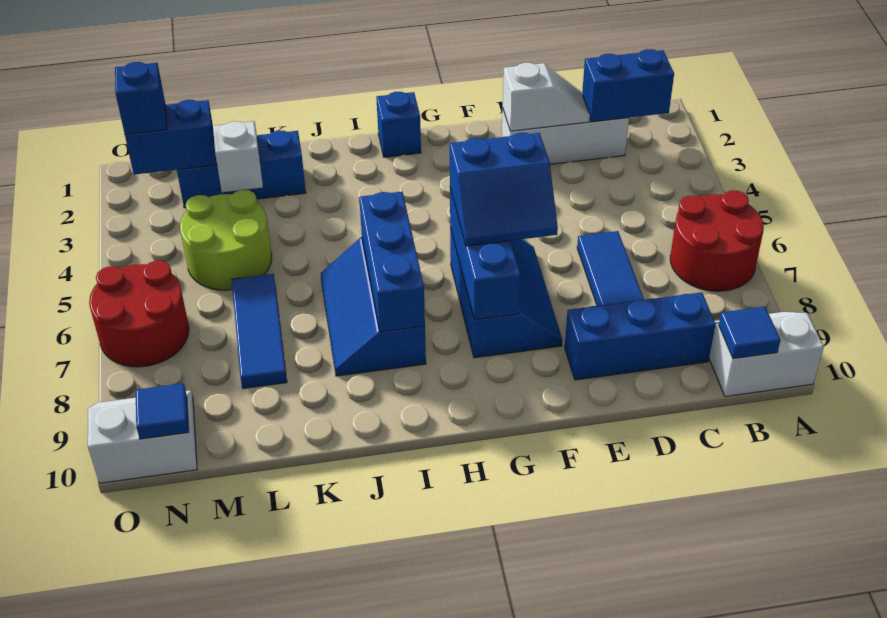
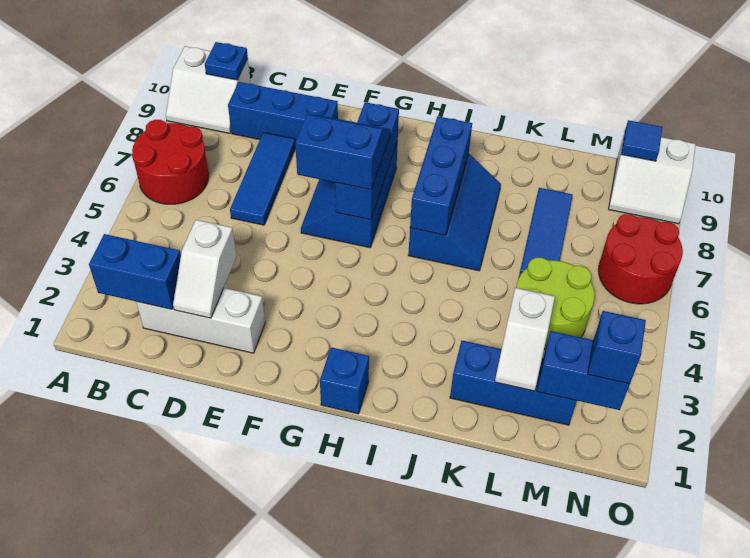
blue tile B10 level 2 -> blue plate B10 level 2
white slope D2:E2 level 2 top E -> white slope D2:D3 level 2 top 3

